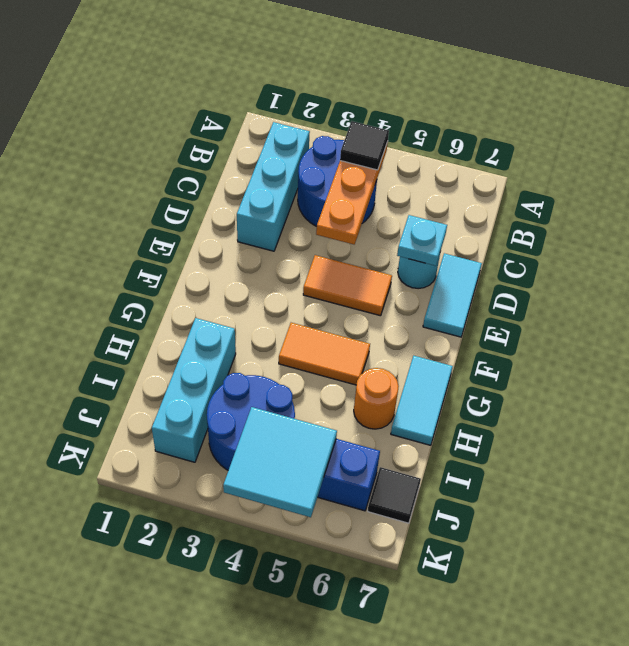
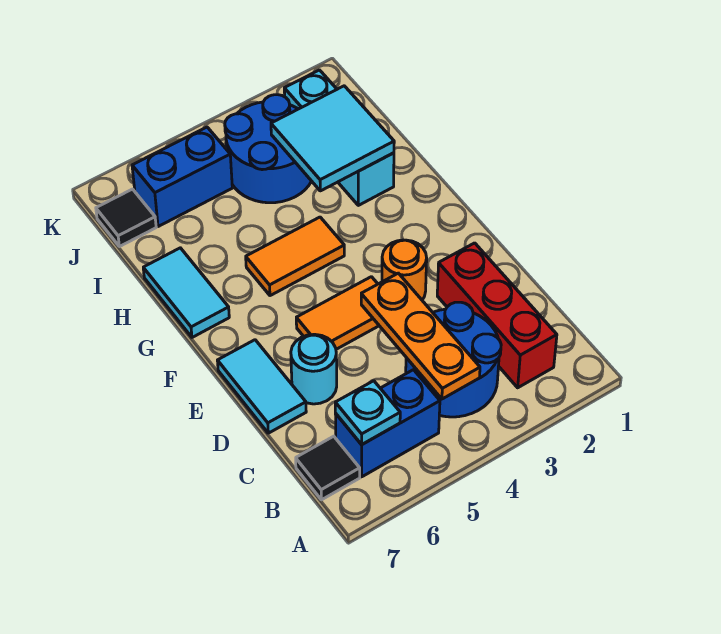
cyan brick B2:D2 level 1 -> red brick B2:D2 level 1
black tile B4 level 3 -> black tile B7 level 1
none -> blue brick B5:B6 level 1
cyan plate D6 level 2 -> cyan plate B6 level 2
orange round brick H6 level 1 -> orange round brick E3 level 1
cyan tile J4:K5 level 2 -> cyan tile H2:I3 level 2

